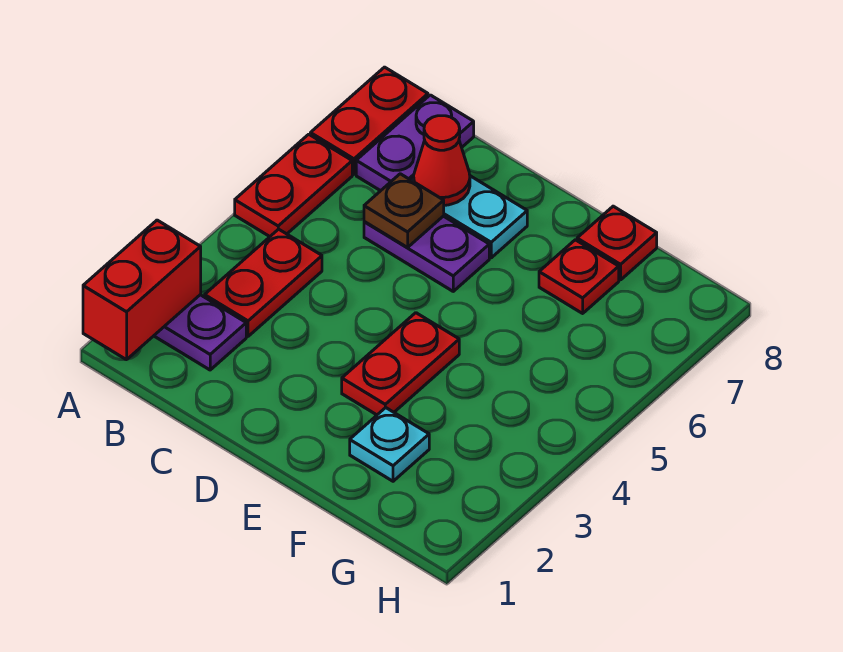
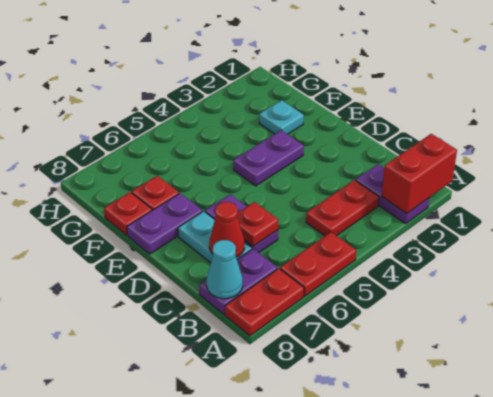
none -> cyan cone B8 level 2
brown plate C6 level 2 -> red plate C6 level 2
red plate E3:E4 level 1 -> purple plate E3:E4 level 1
none -> purple plate E7:E8 level 1

